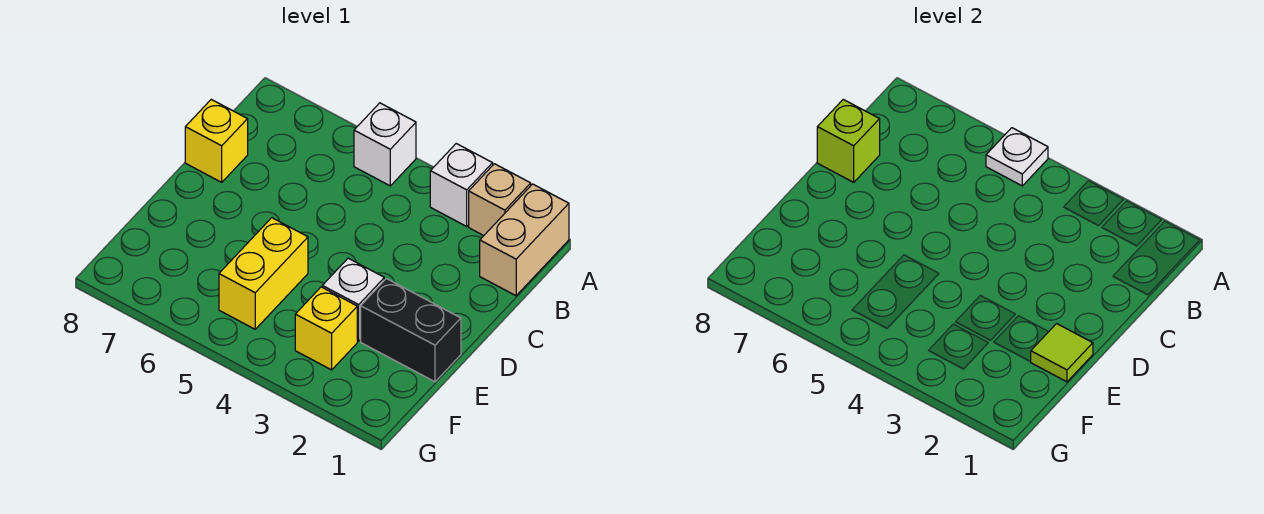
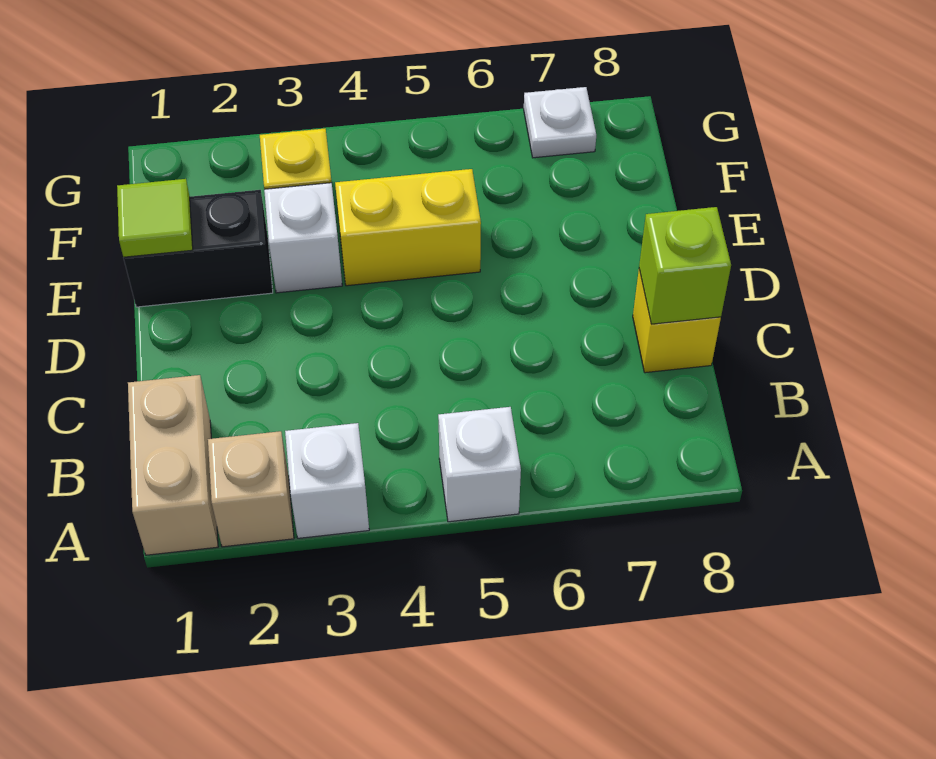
white plate A5 level 2 -> white plate G7 level 1
yellow brick E5:F5 level 1 -> yellow brick E4:E5 level 1

